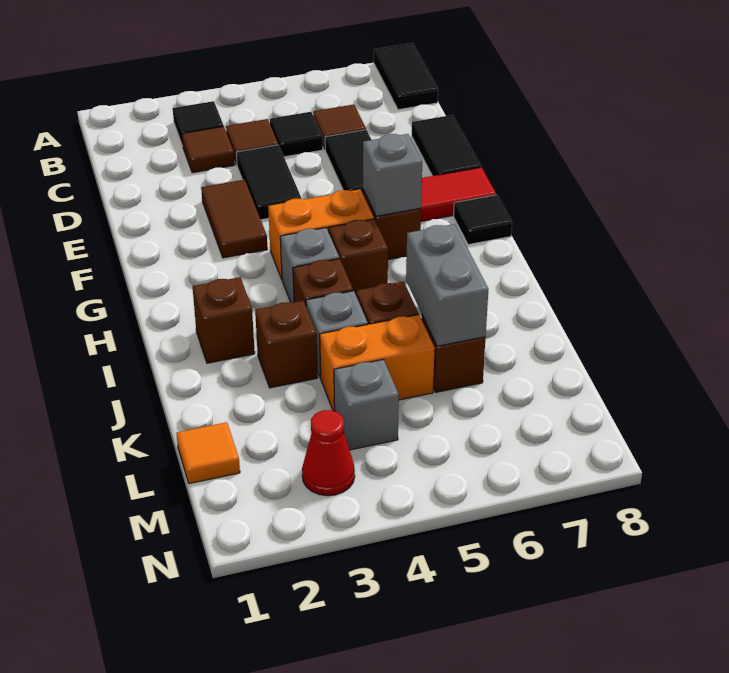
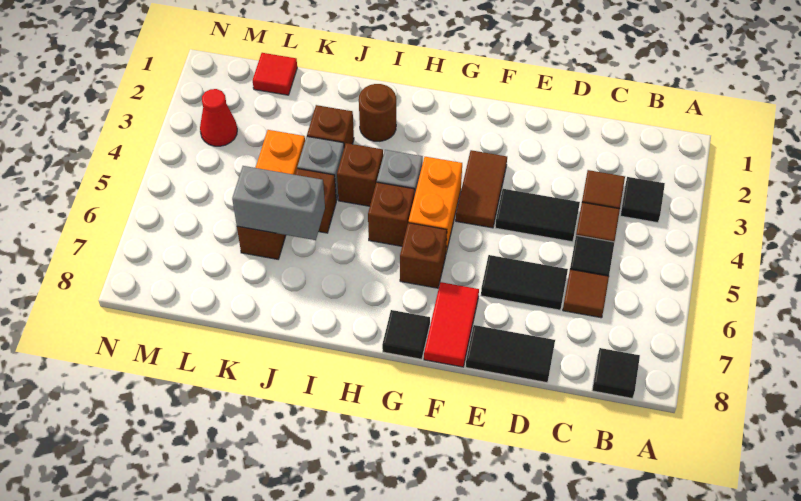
black tile A8:B8 level 1 -> black tile B8 level 1
brown tile E3:F3 level 1 -> brown tile F3:F4 level 1
grey brick G6 level 2 -> none
brown brick I2 level 1 -> brown round brick I2 level 1
orange tile L1 level 1 -> red tile L1 level 1
grey brick L4 level 1 -> none

